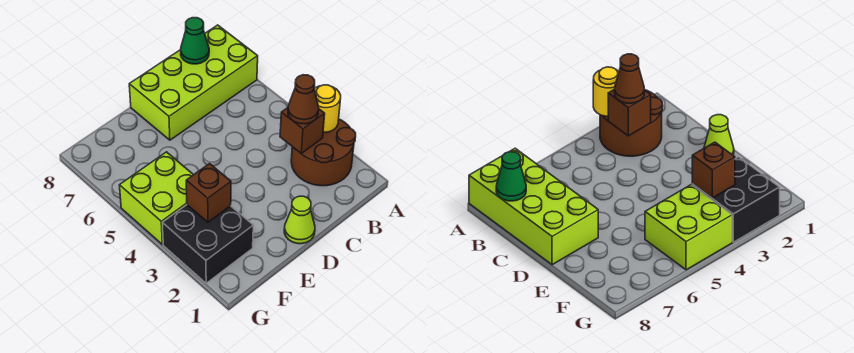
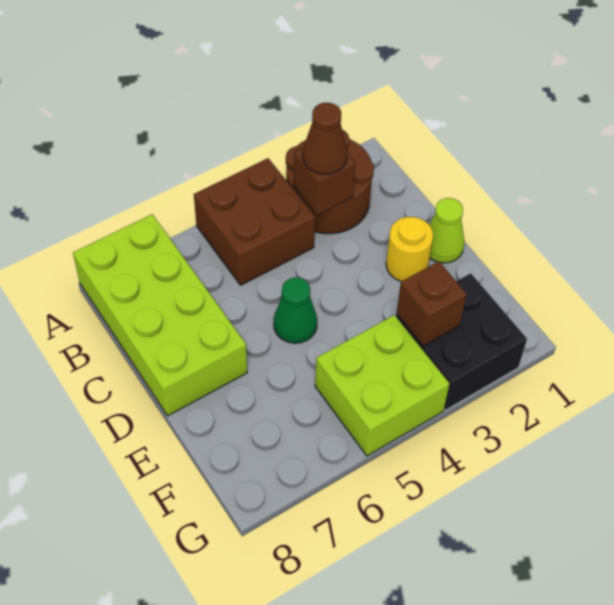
yellow round brick A3 level 2 -> yellow round brick D2 level 1
none -> brown brick A4:B5 level 1
green cone B8 level 2 -> green cone D5 level 1

